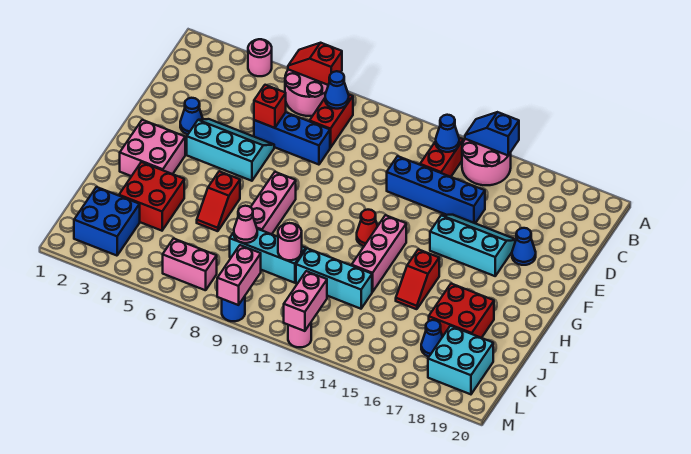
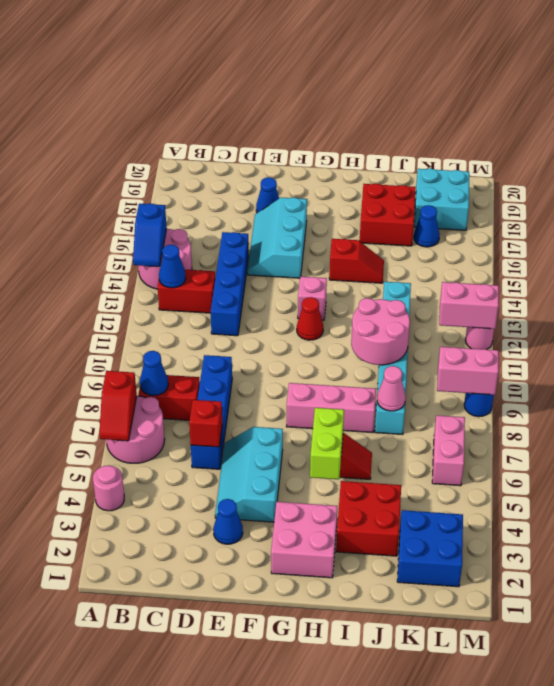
blue brick D6:D8 level 1 -> blue brick D6:D9 level 1
pink brick G13:I13 level 1 -> pink brick G13 level 1
none -> lime brick H5:H6 level 2
pink round brick J10 level 2 -> pink round brick I10:J11 level 2

